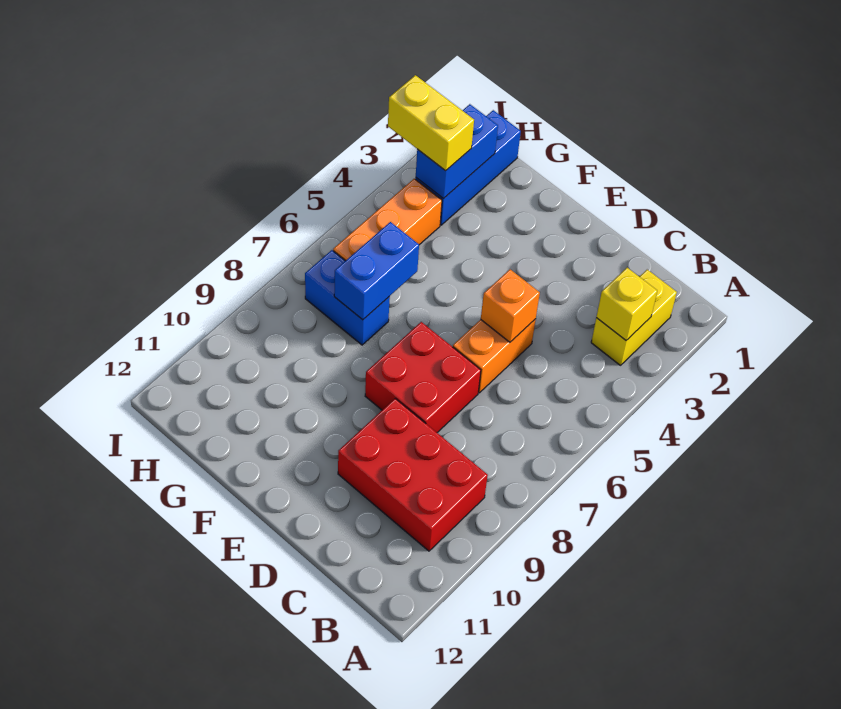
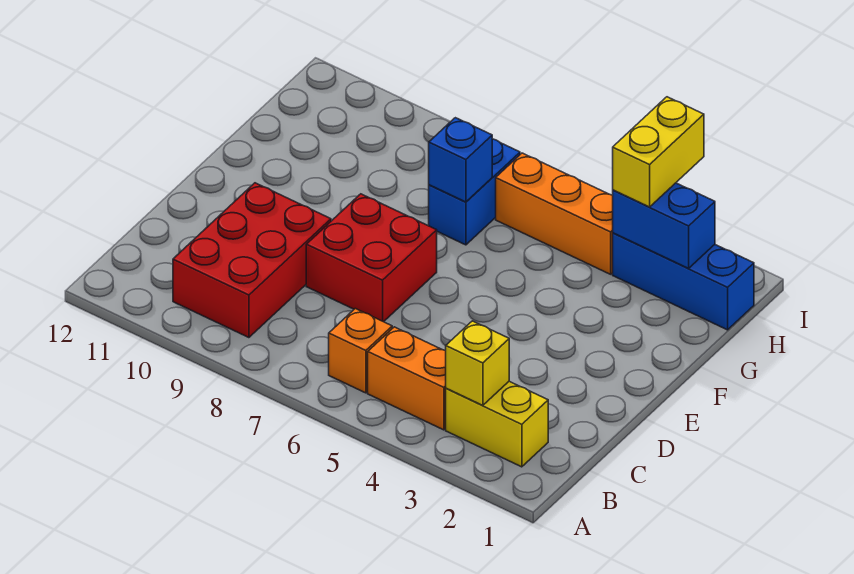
orange brick D5:D6 level 1 -> orange brick B4:B5 level 1
orange brick D5 level 2 -> orange brick B6 level 1
blue brick G6:G7 level 2 -> blue brick G7 level 2

